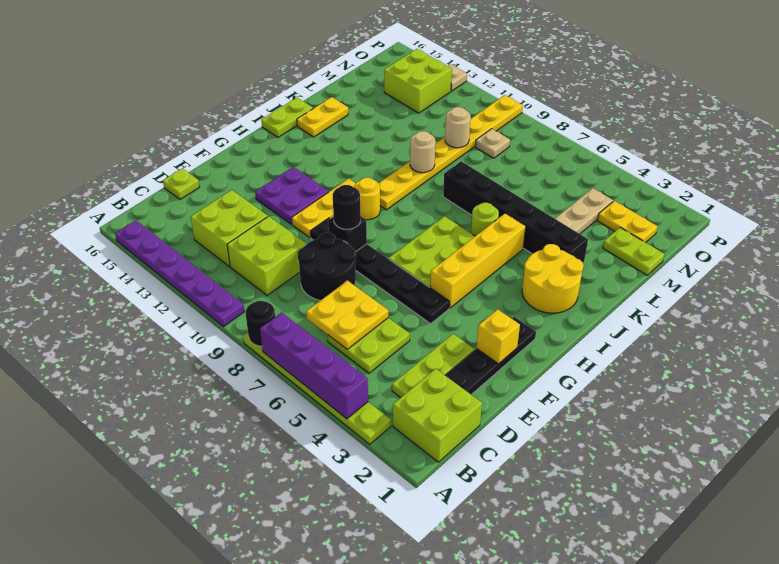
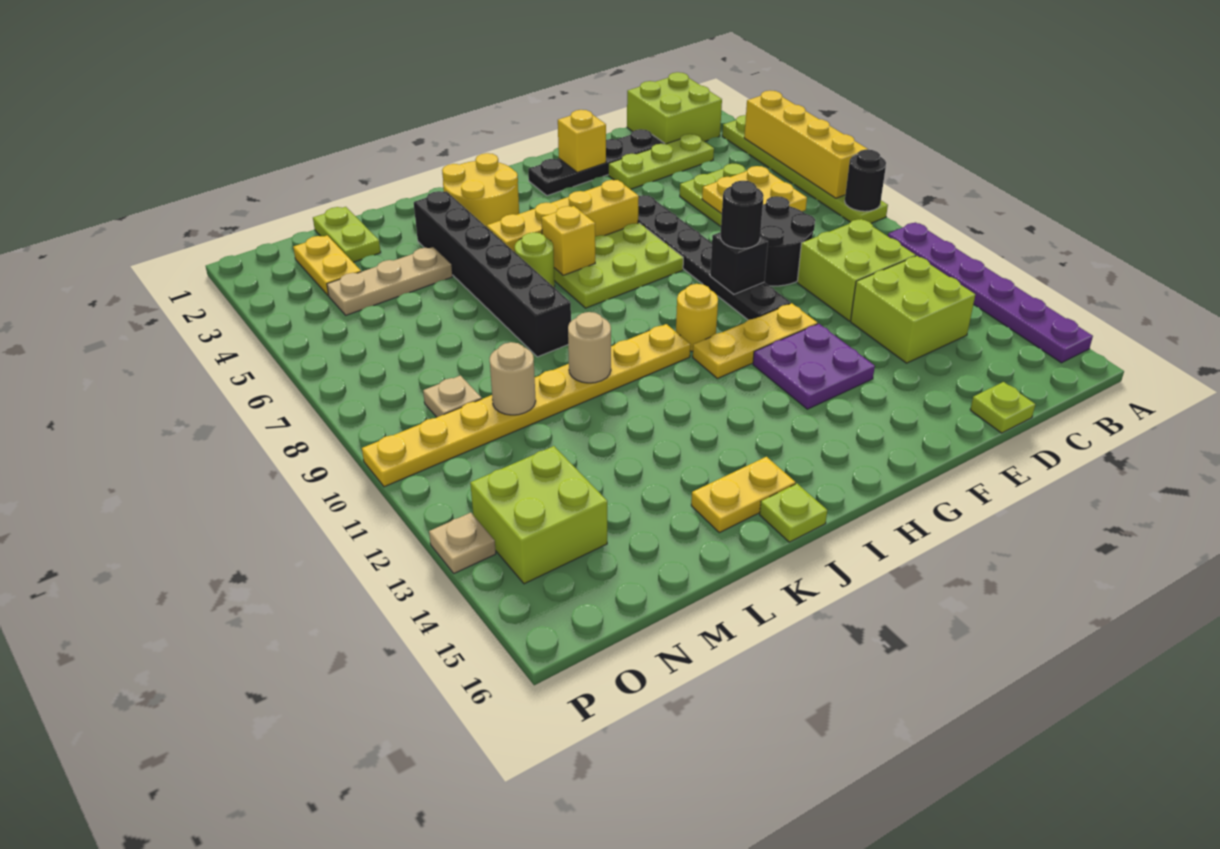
purple brick A4:A7 level 2 -> yellow brick A4:A7 level 2
none -> yellow brick I6 level 2
lime plate I16:J16 level 1 -> lime plate J16 level 1

